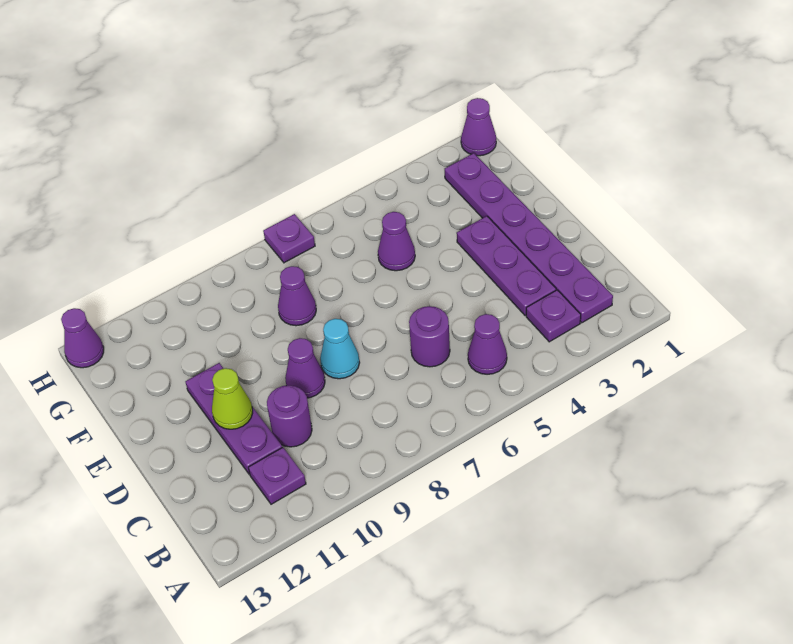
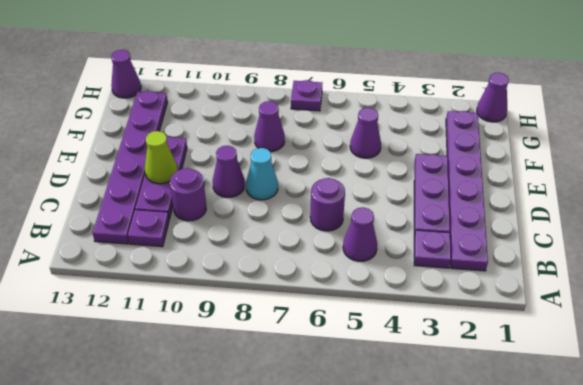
none -> purple plate B12:G12 level 1

